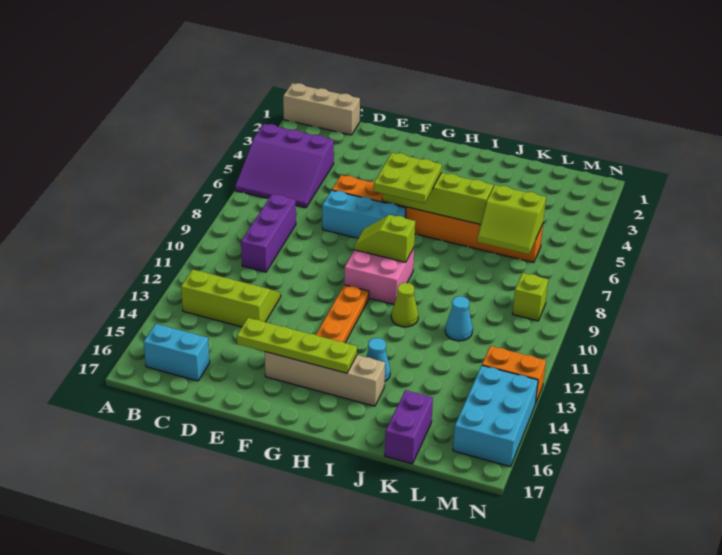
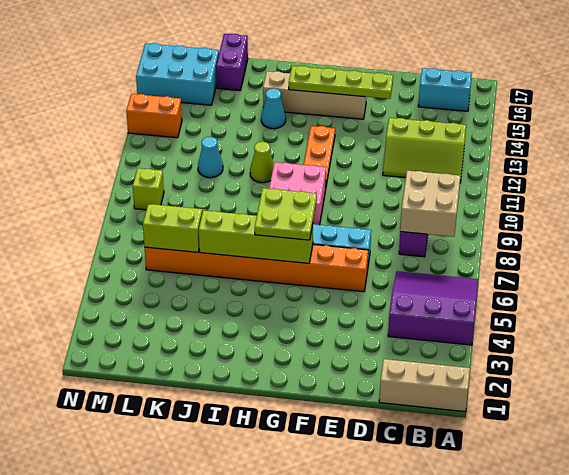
none -> tan brick B8:C9 level 2
lime slope G9:H9 level 2 top H -> none
cyan brick M14:N16 level 1 -> cyan brick L15:N16 level 1

